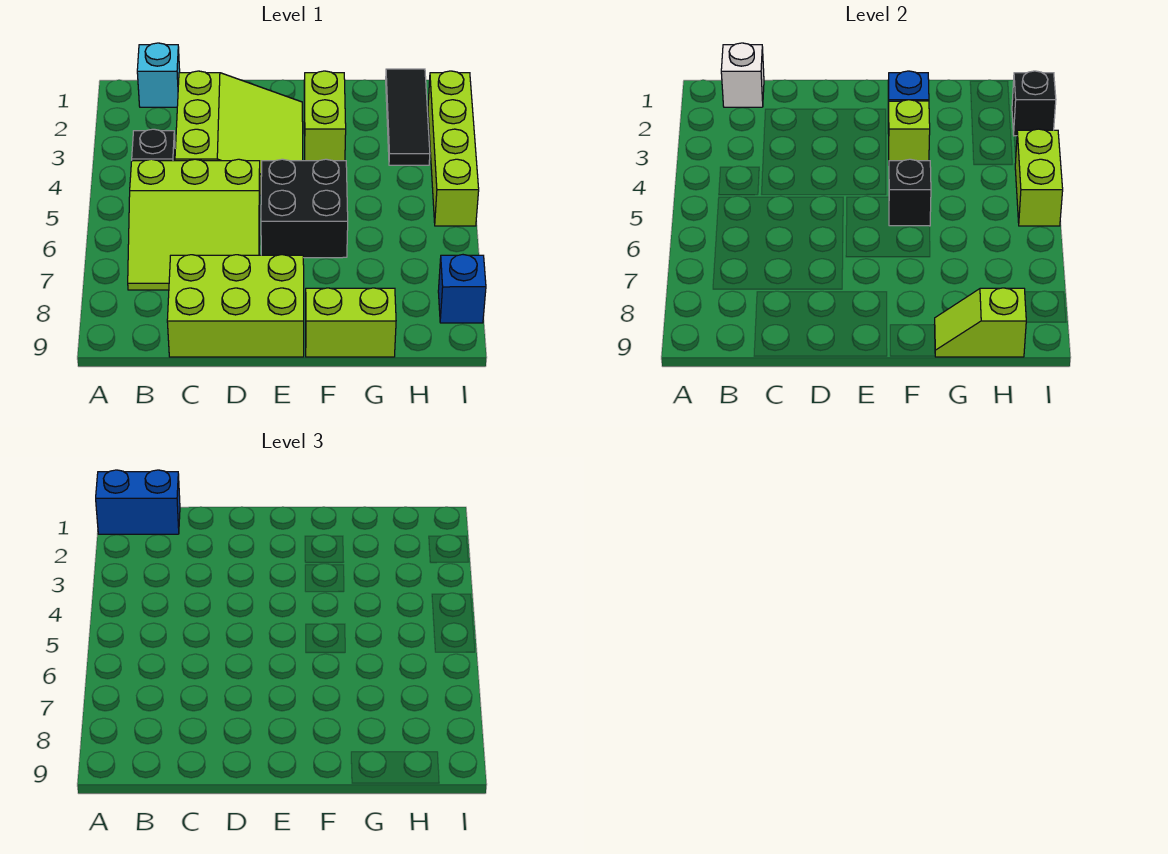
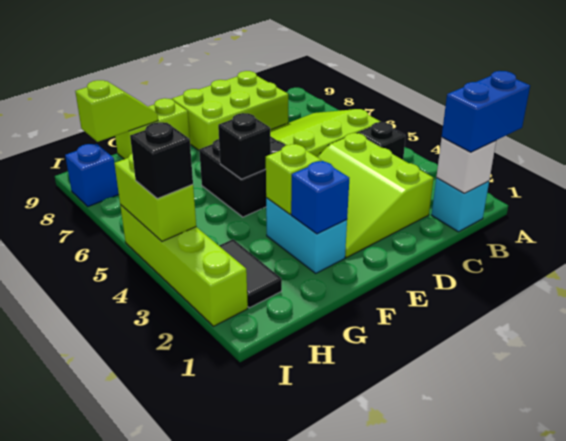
lime brick F2:F3 level 1 -> cyan brick F2:F3 level 1
black tile H1:H3 level 1 -> black tile H2:H3 level 1
black brick I2 level 2 -> black brick I4 level 3

